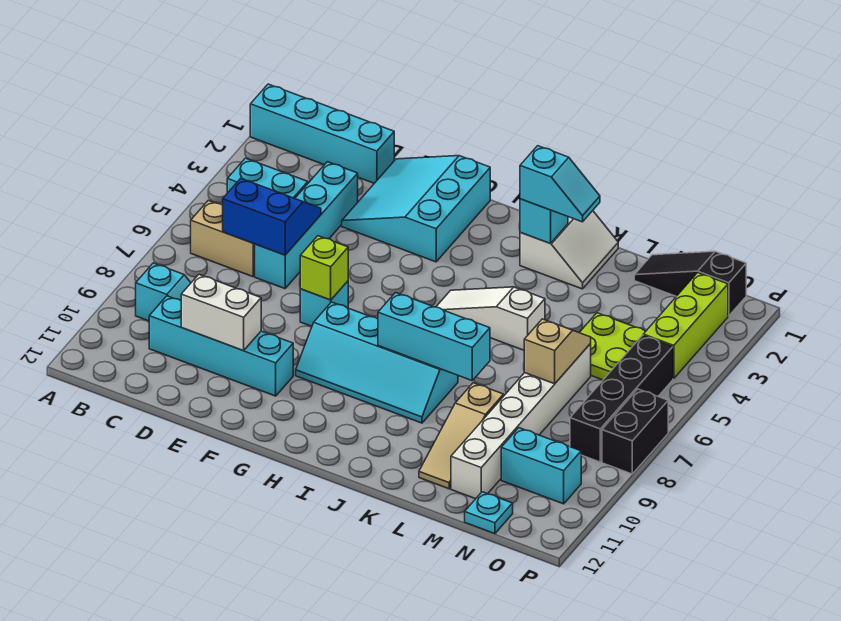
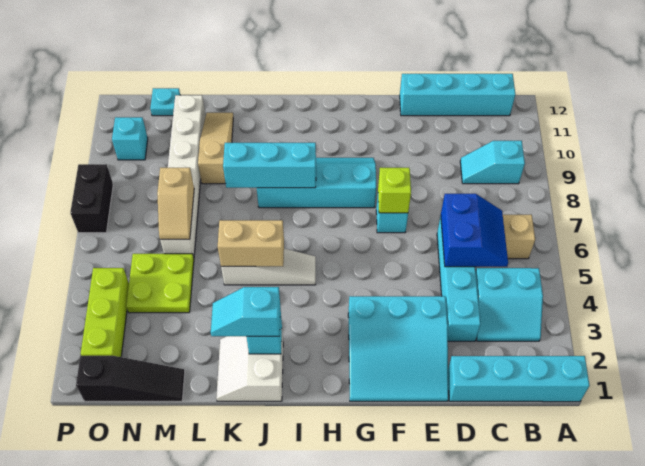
blue slope C5:D6 level 2 top 6 -> blue slope C5:D6 level 2 top D
cyan brick C10:F10 level 1 -> cyan brick B12:E12 level 1
white brick D10:E10 level 2 -> none
cyan slope E1:G3 level 1 top G -> cyan slope E1:G3 level 1 top 3
none -> tan brick J5:K5 level 2
cyan brick N10:O10 level 1 -> cyan brick O10 level 1
black brick O5:O8 level 1 -> none

